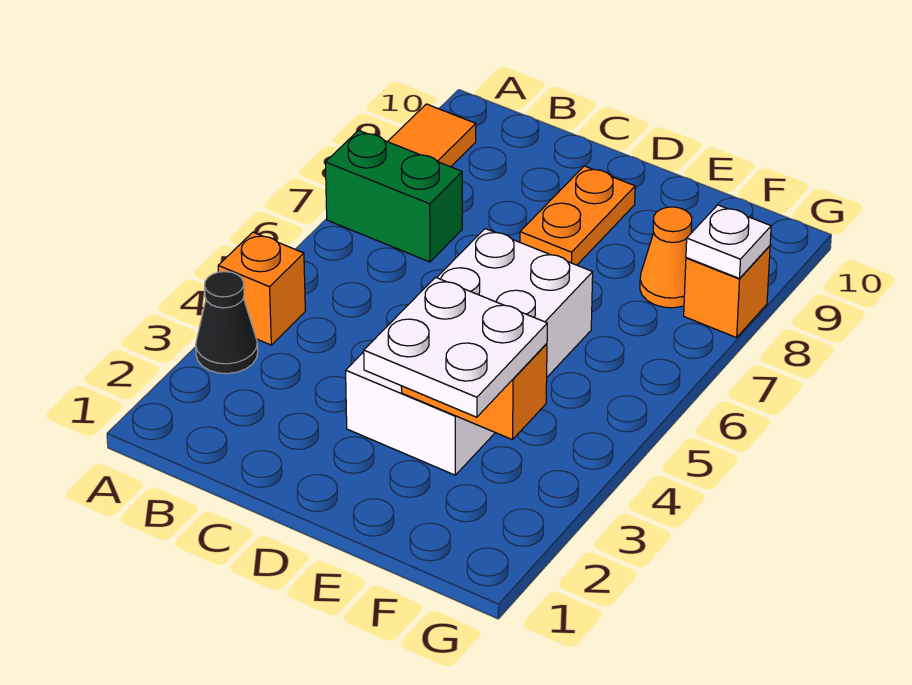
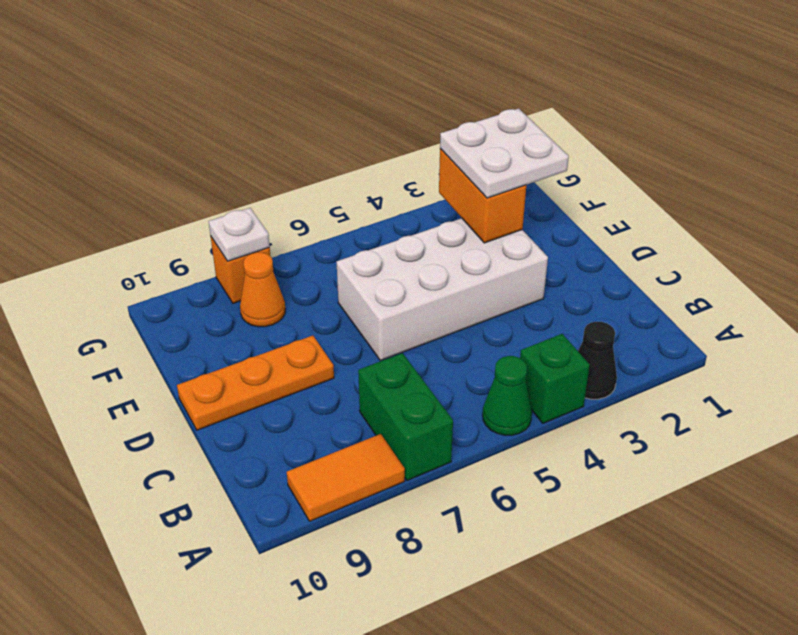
orange brick A4 level 1 -> green brick A4 level 1
none -> green cone A5 level 1
orange plate D8:D9 level 1 -> orange plate D8:D10 level 1

